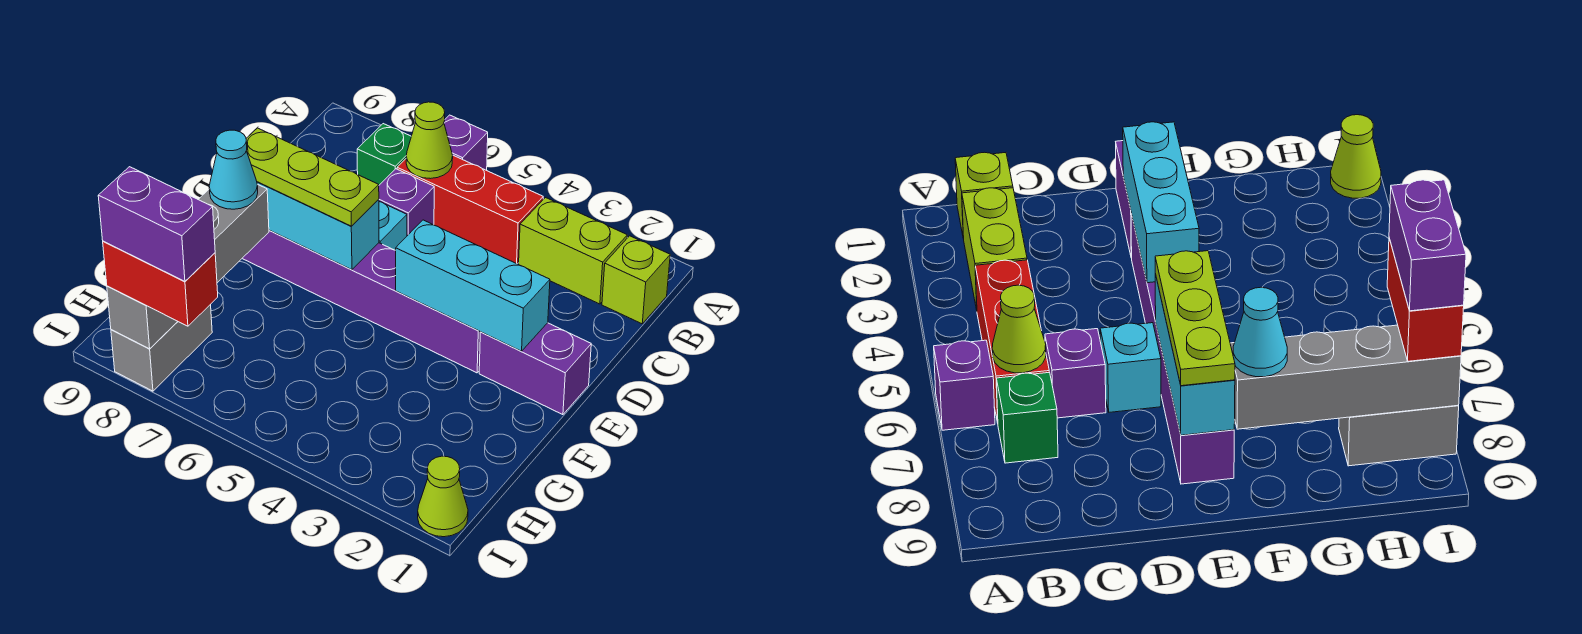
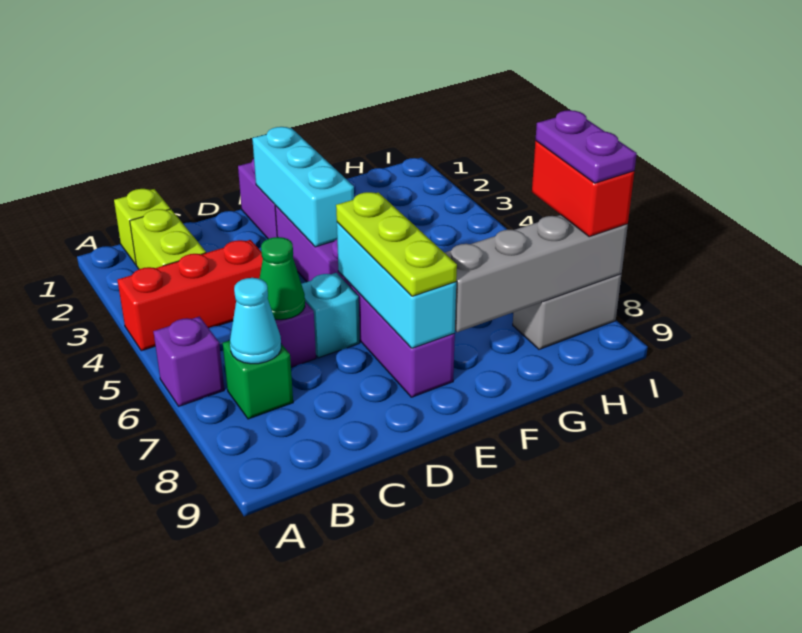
red brick B4:B6 level 1 -> red brick A4:C4 level 1
lime cone B6 level 2 -> none
none -> green cone C6 level 2
cyan cone F8 level 3 -> cyan cone B7 level 2
lime cone I1 level 1 -> none
purple brick I7:I8 level 4 -> purple plate I7:I8 level 4

